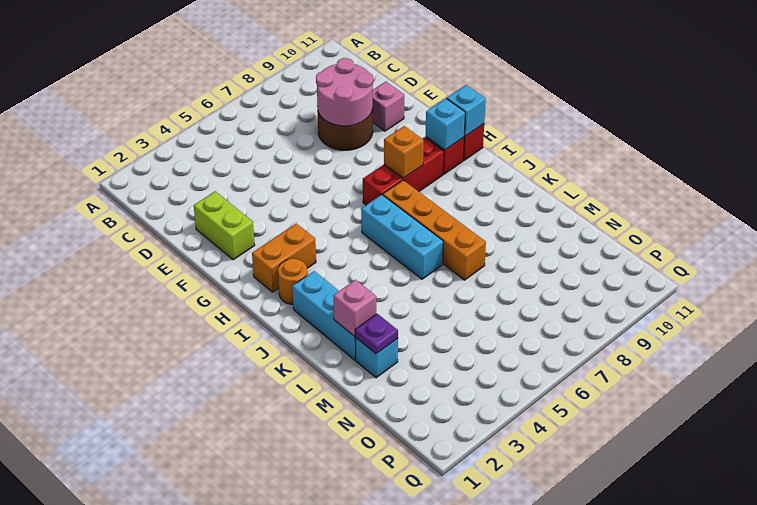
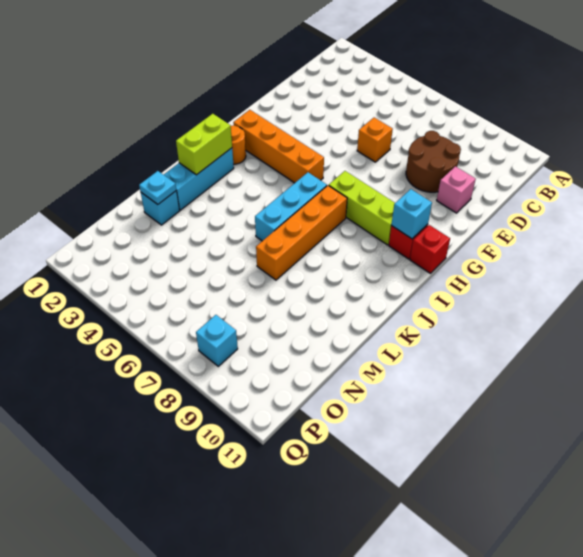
pink round brick D8:E9 level 2 -> none
lime brick E2:F2 level 1 -> lime brick J2:K2 level 2
orange brick H2:H3 level 1 -> orange brick H2:H5 level 1
red brick H7:H9 level 1 -> lime brick H7:H9 level 1
orange brick H8 level 2 -> orange brick E6 level 1
cyan brick H11 level 2 -> cyan brick P8 level 1
pink brick L2 level 2 -> none
purple plate M2 level 2 -> cyan plate M2 level 2

